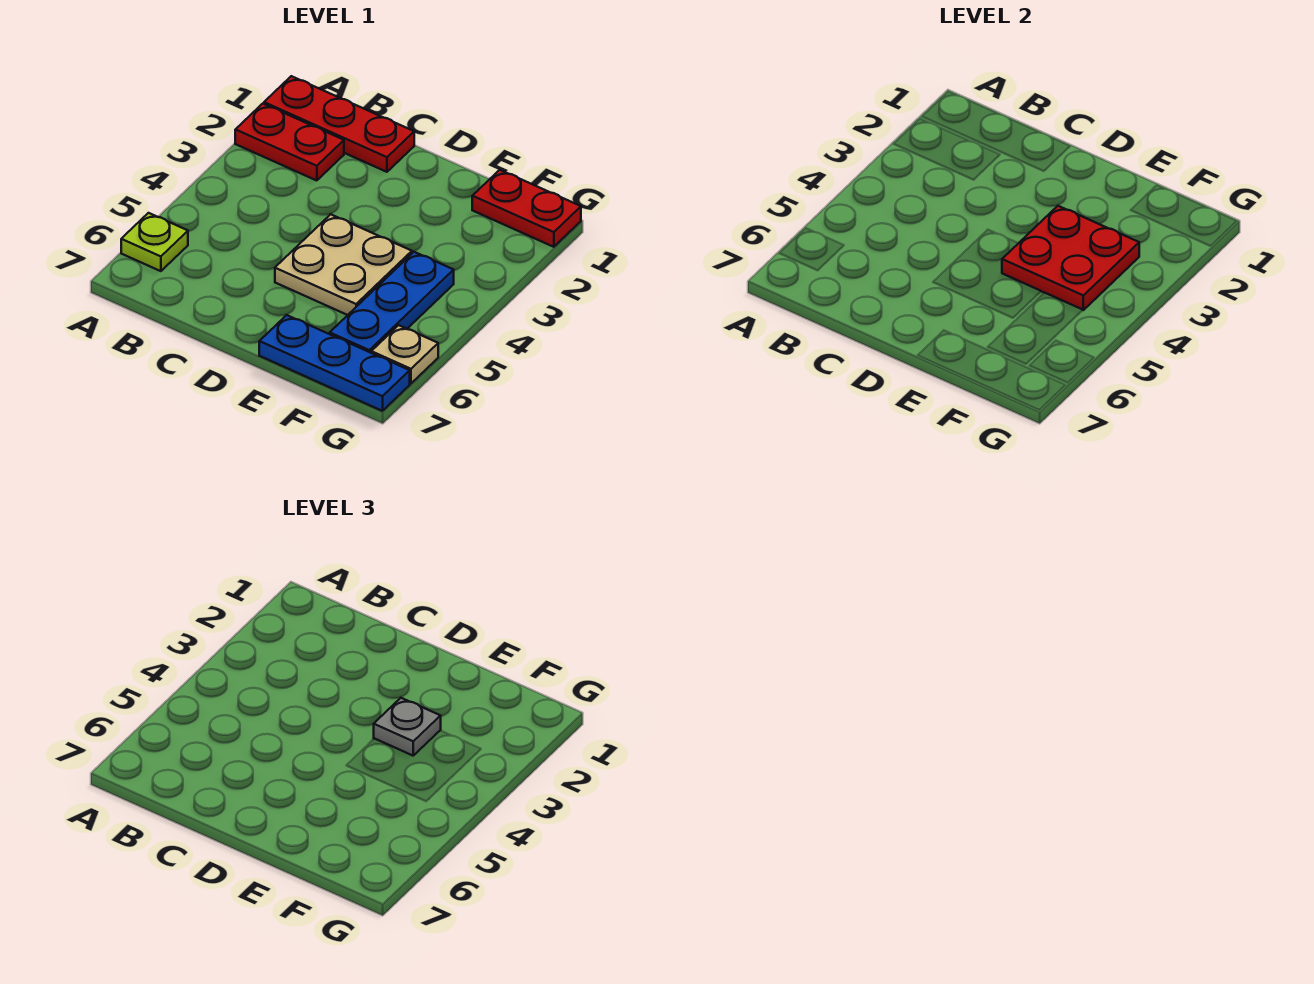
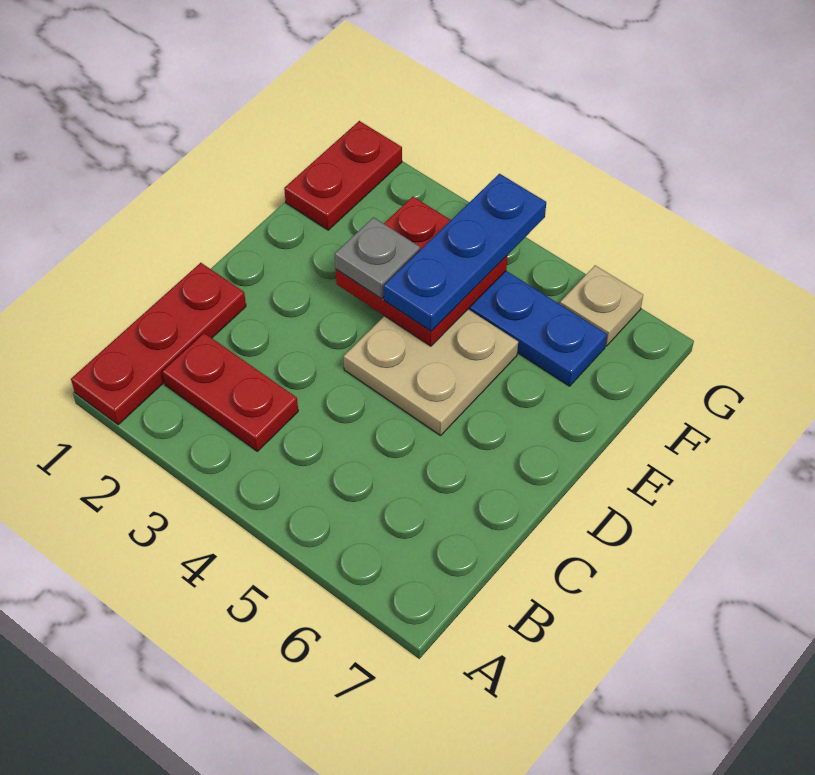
red plate A2:B2 level 1 -> red plate B2:B3 level 1
lime plate A6 level 1 -> none
blue plate E7:G7 level 1 -> blue plate E4:G4 level 3

